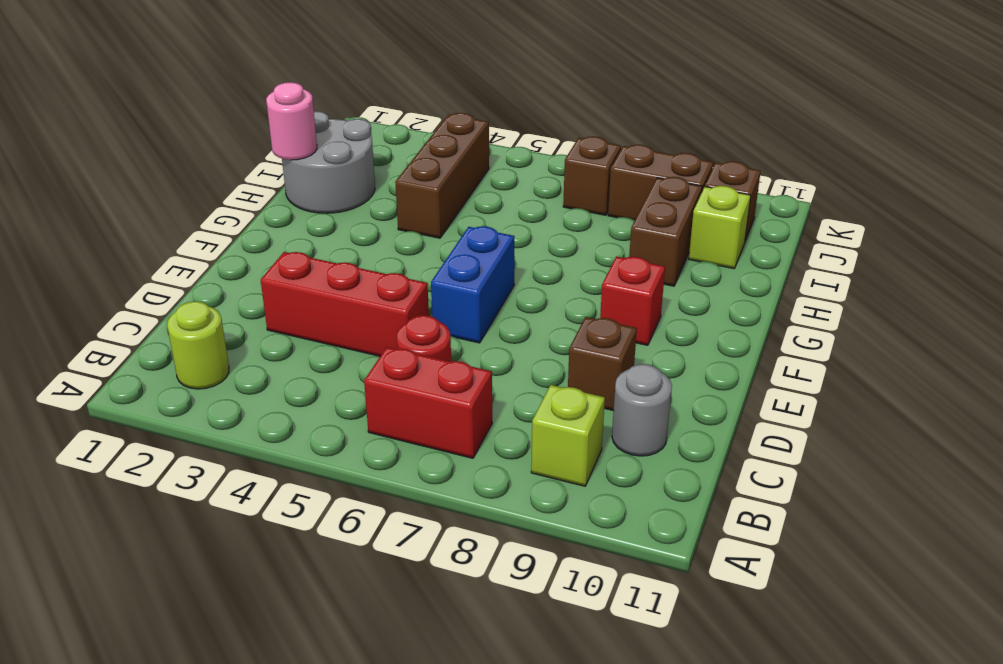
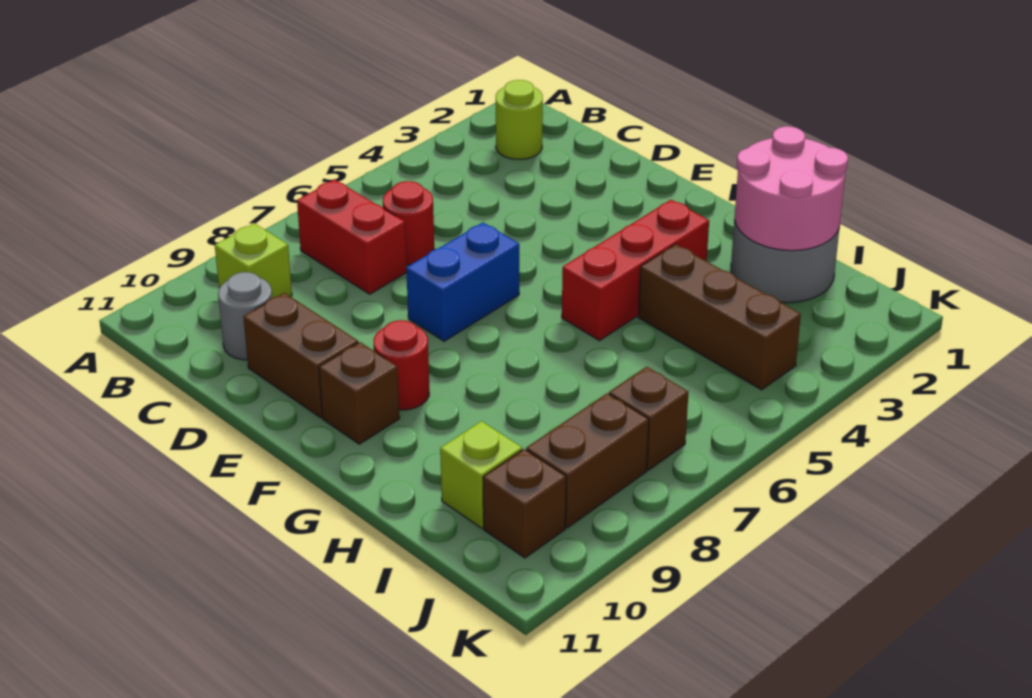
red brick B6:B7 level 1 -> red brick B7:C7 level 1
red brick D3:D5 level 1 -> red brick G3:G5 level 1
brown brick D9 level 1 -> brown brick F10 level 1
blue brick E6:F6 level 1 -> blue brick E6:E7 level 1
red brick F9 level 1 -> red round brick F9 level 1
pink round brick H1 level 2 -> pink round brick H1:I2 level 2
brown brick H9:I9 level 1 -> brown brick D10:E10 level 1

